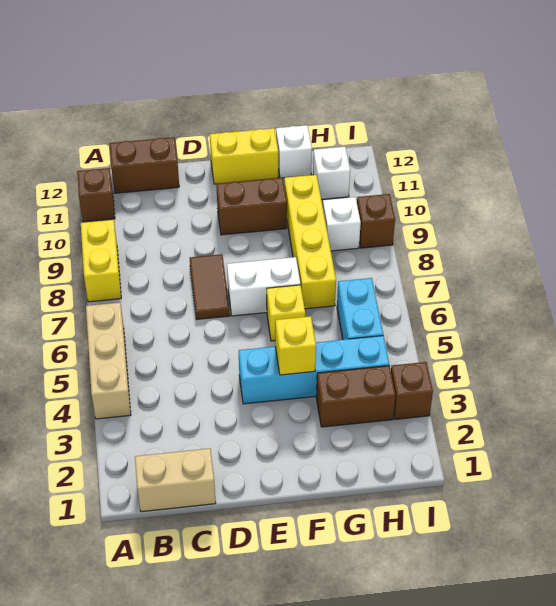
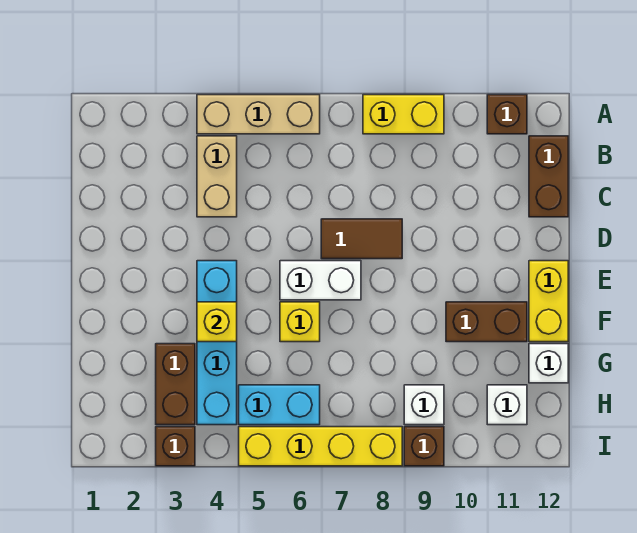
tan brick B1:C1 level 1 -> tan brick B4:C4 level 1
white brick E7:F7 level 1 -> white brick E6:E7 level 1
brown brick E10:F10 level 1 -> brown brick F10:F11 level 1
yellow brick G7:G10 level 1 -> yellow brick I5:I8 level 1

